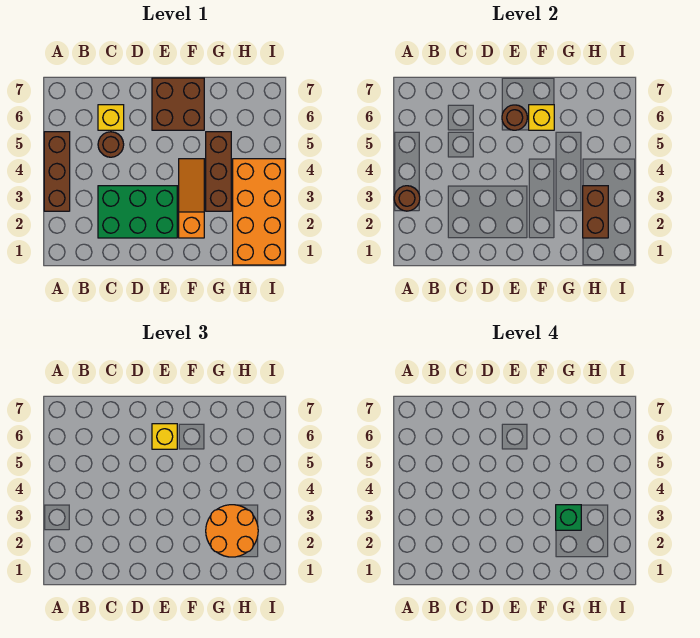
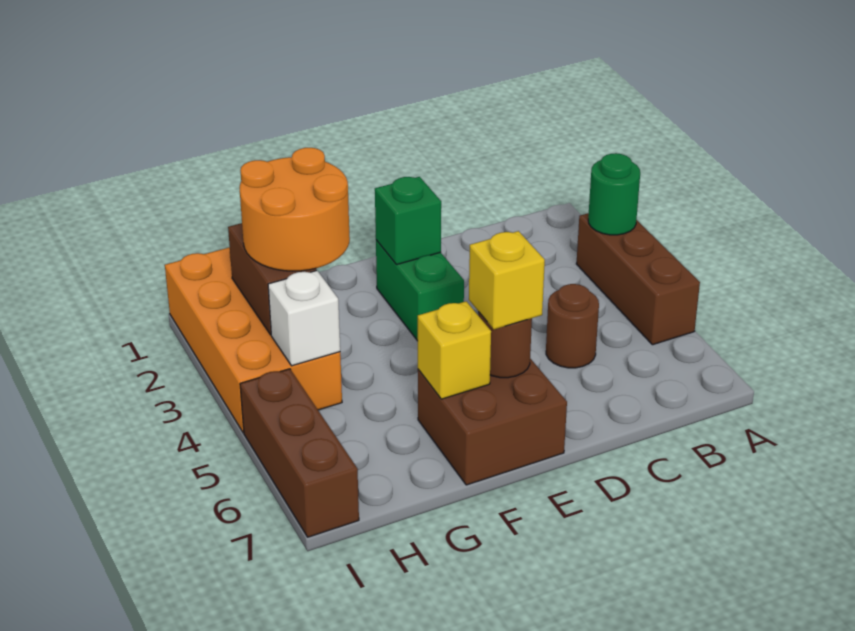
brown round brick A3 level 2 -> green round brick A3 level 2
green brick C2:E3 level 1 -> green brick E2:E3 level 1
yellow brick C6 level 1 -> none
orange slope F2:F4 level 1 top 2 -> none
brown brick G3:G5 level 1 -> brown brick I5:I7 level 1
green brick G3 level 4 -> green brick E2 level 2
none -> white brick H4 level 2

